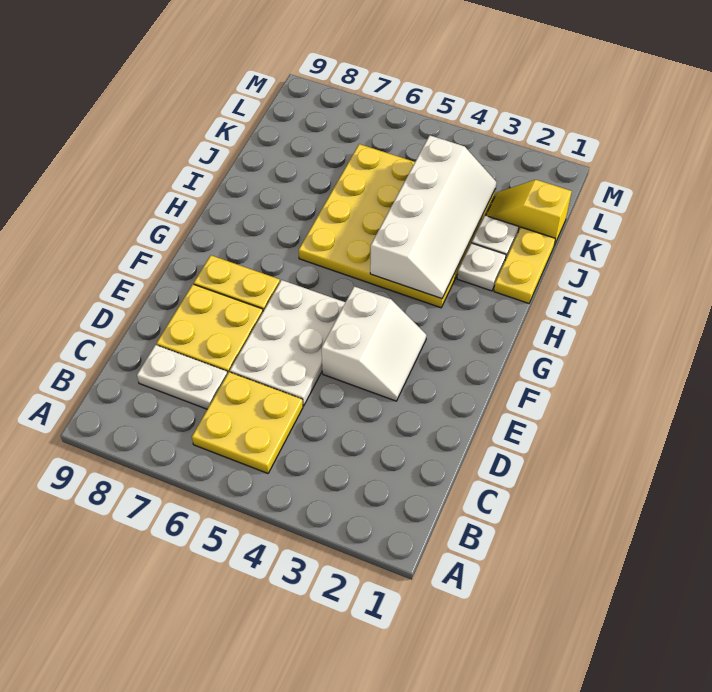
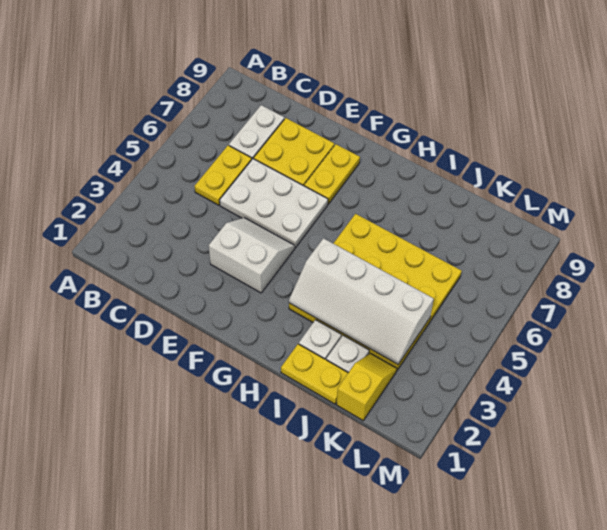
yellow plate B5:C6 level 1 -> yellow plate C5:C6 level 1
white slope E3:F4 level 1 top 4 -> white slope E3:F4 level 1 top 3

